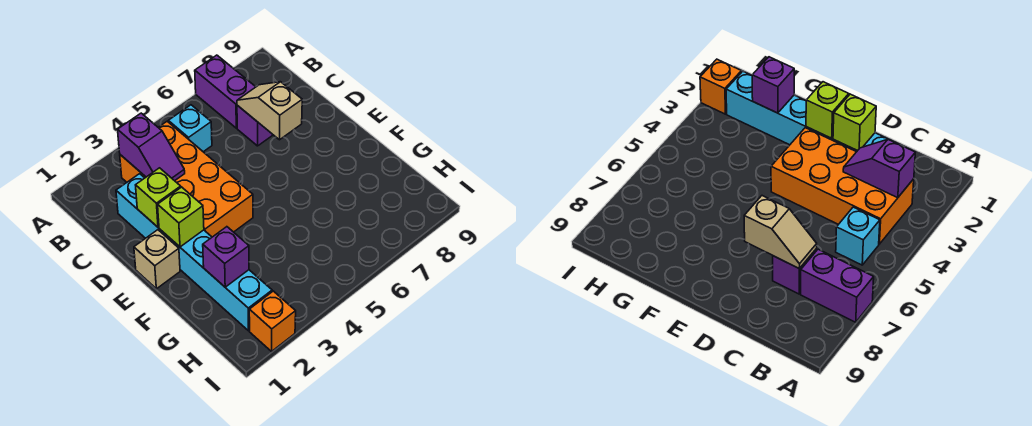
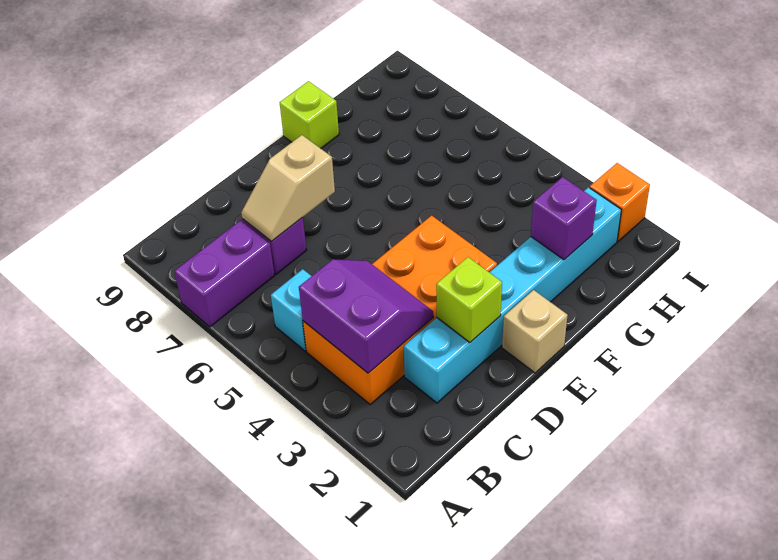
purple slope B3:C3 level 2 top B -> purple slope B3:C4 level 2 top B
lime brick E2 level 2 -> lime brick F9 level 1

